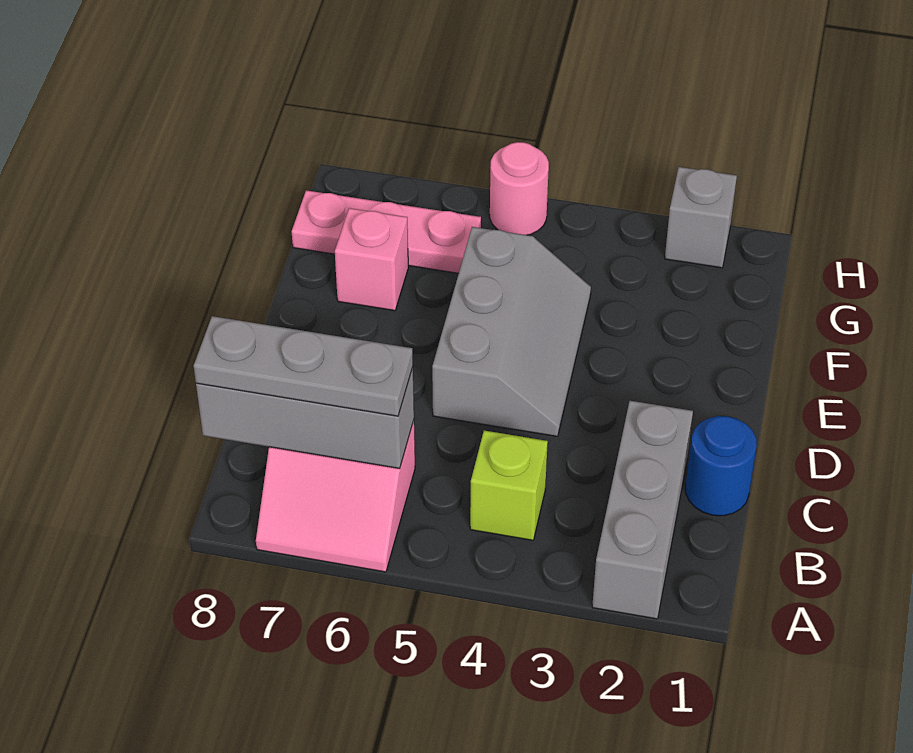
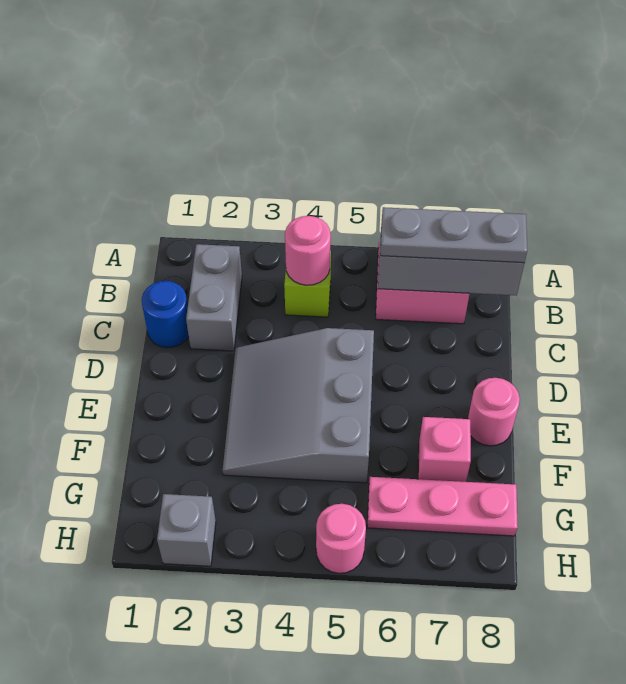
grey brick A2:C2 level 1 -> grey brick B2:C2 level 1
none -> pink round brick B4 level 2
grey slope D4:F5 level 1 top 5 -> grey slope D3:F5 level 1 top 5
none -> pink round brick E8 level 1

